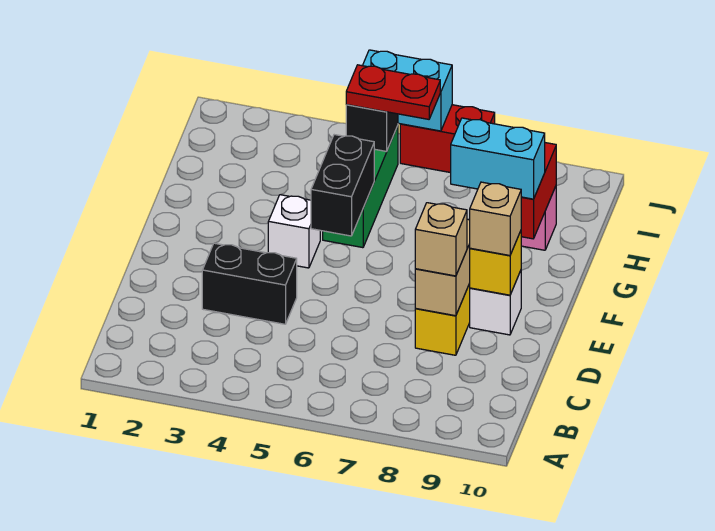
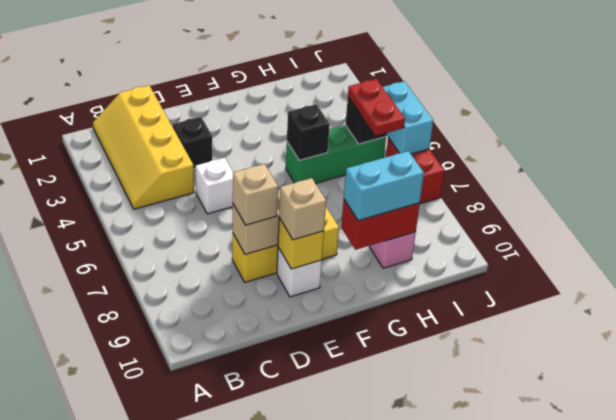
none -> yellow slope B1:C4 level 1 top C
black brick D3:D4 level 1 -> black brick D3 level 1
white brick F4 level 1 -> white brick D5 level 1
black brick F5:G5 level 2 -> black brick G5 level 2
cyan brick G8:G9 level 3 -> cyan brick G9:H9 level 3

